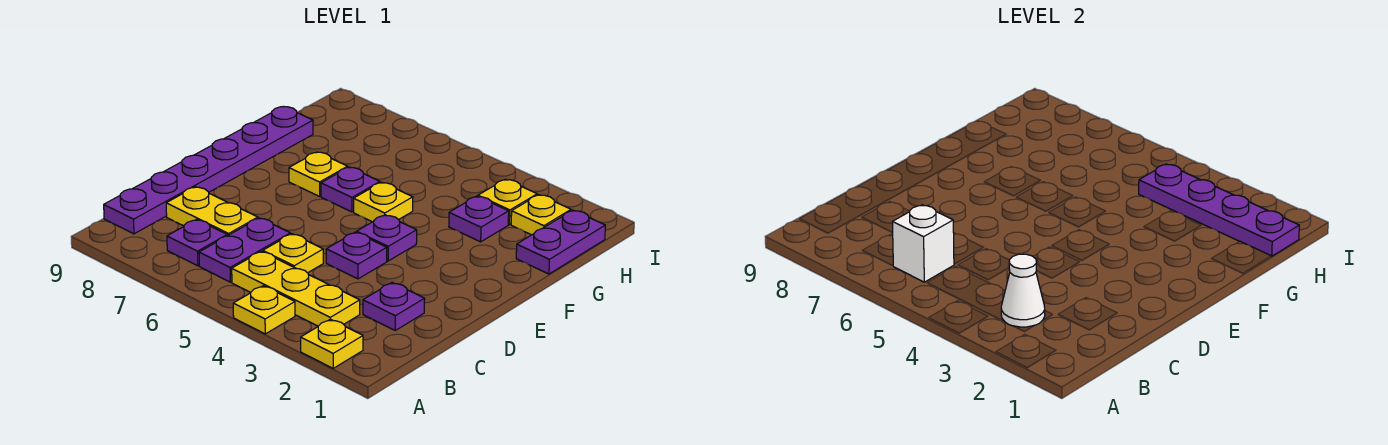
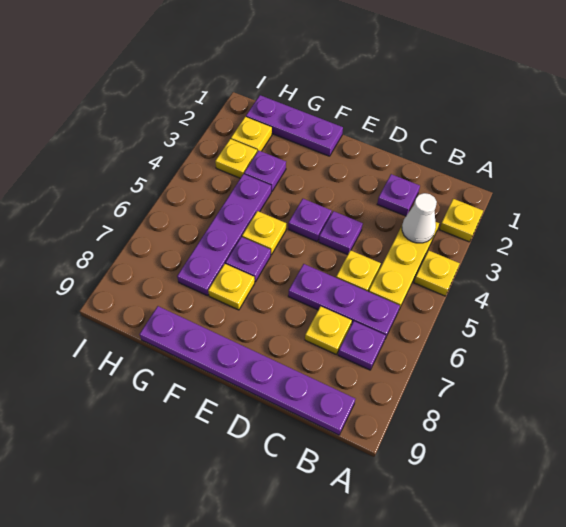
purple plate B6:C6 level 1 -> purple plate B6:D6 level 1
white brick B6 level 2 -> none
yellow plate C7:C8 level 1 -> yellow plate C7 level 1
purple plate G1:H1 level 1 -> purple plate F1:H1 level 1
purple plate H1:H4 level 2 -> purple plate G4:G7 level 1

